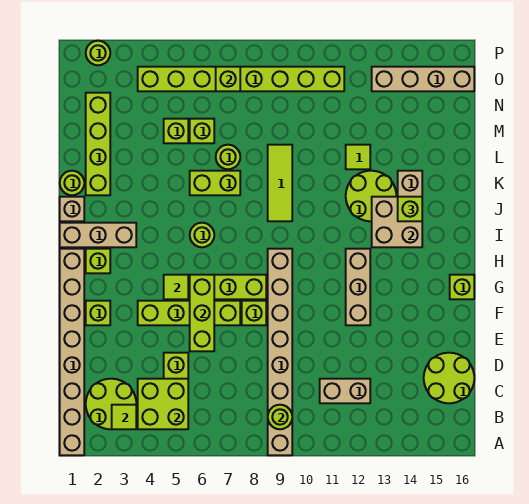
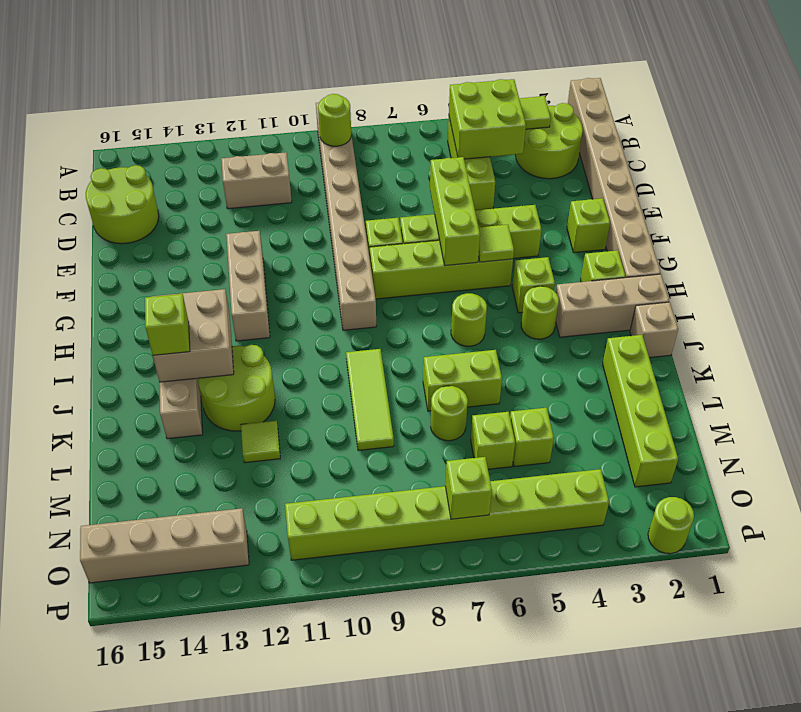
lime brick G16 level 1 -> lime brick H4 level 1
lime round brick K1 level 1 -> lime round brick I4 level 1

